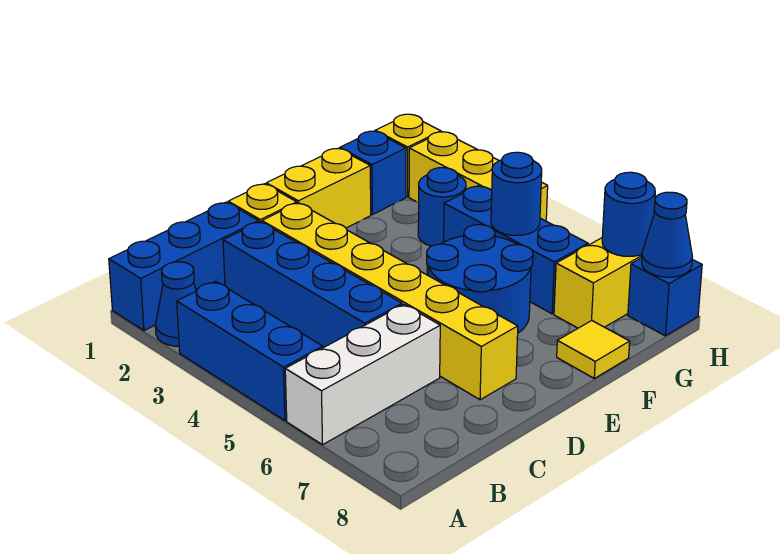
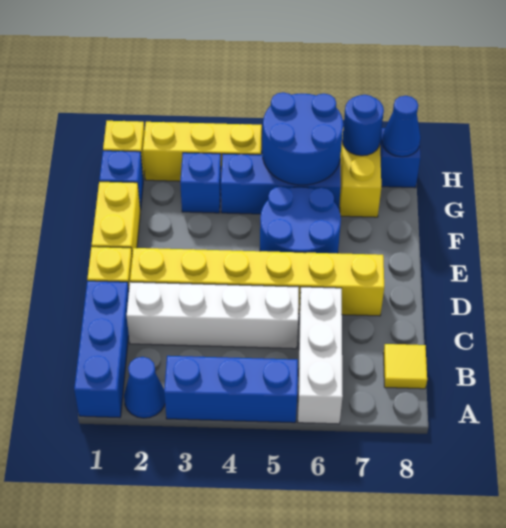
blue brick C2:C5 level 1 -> white brick C2:C5 level 1
yellow tile F8 level 1 -> yellow tile B8 level 1
blue round brick G3 level 1 -> blue brick G3 level 1
blue round brick G5 level 2 -> blue round brick G5:H6 level 2

